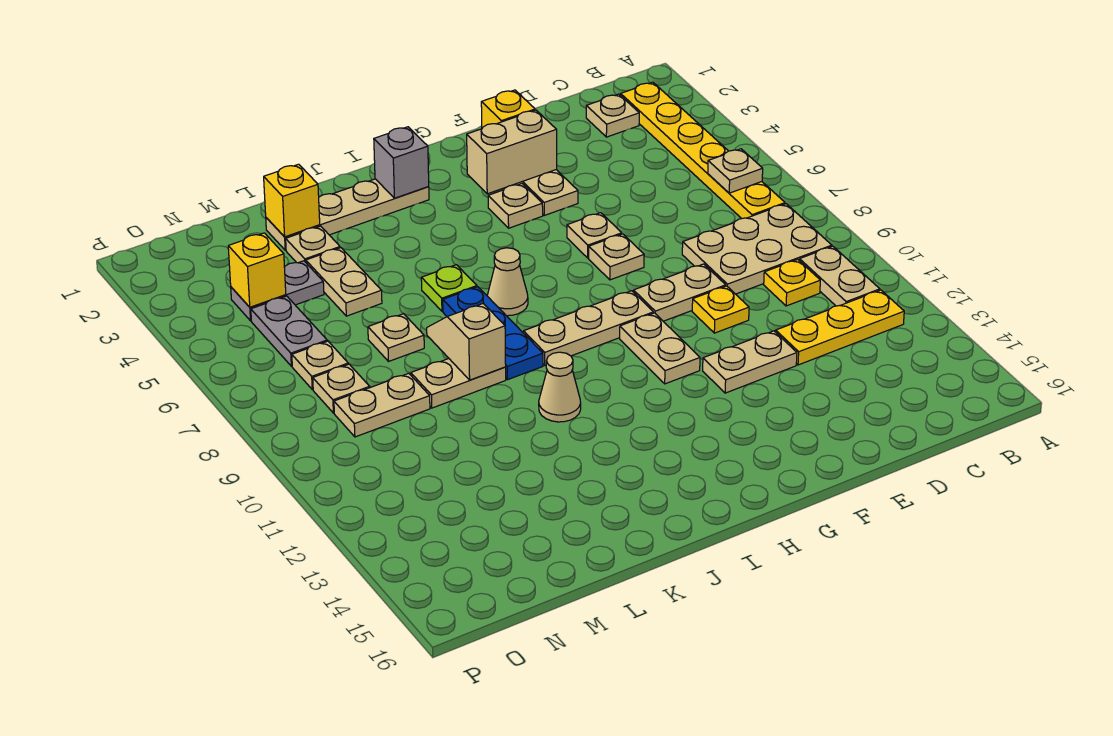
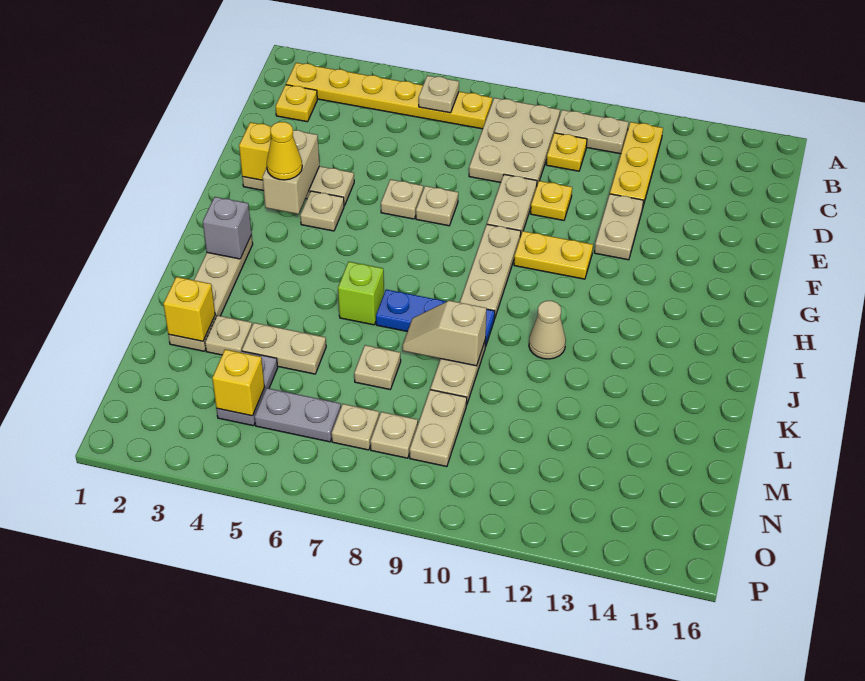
tan plate C2 level 1 -> yellow plate C2 level 1
none -> yellow cone G3 level 3
tan plate G10:G11 level 1 -> yellow plate G10:G11 level 1
tan cone I7 level 1 -> none
lime plate J6 level 1 -> lime brick J6 level 1

